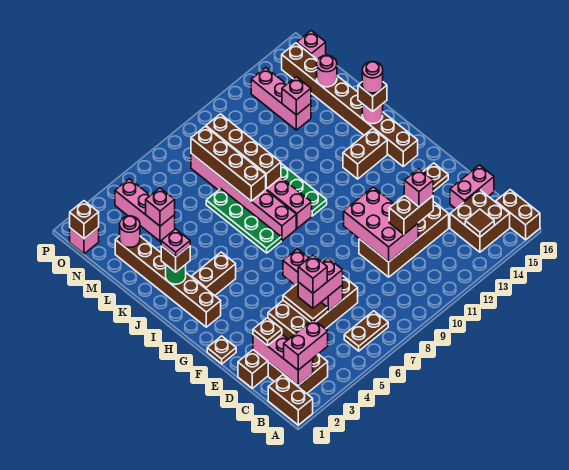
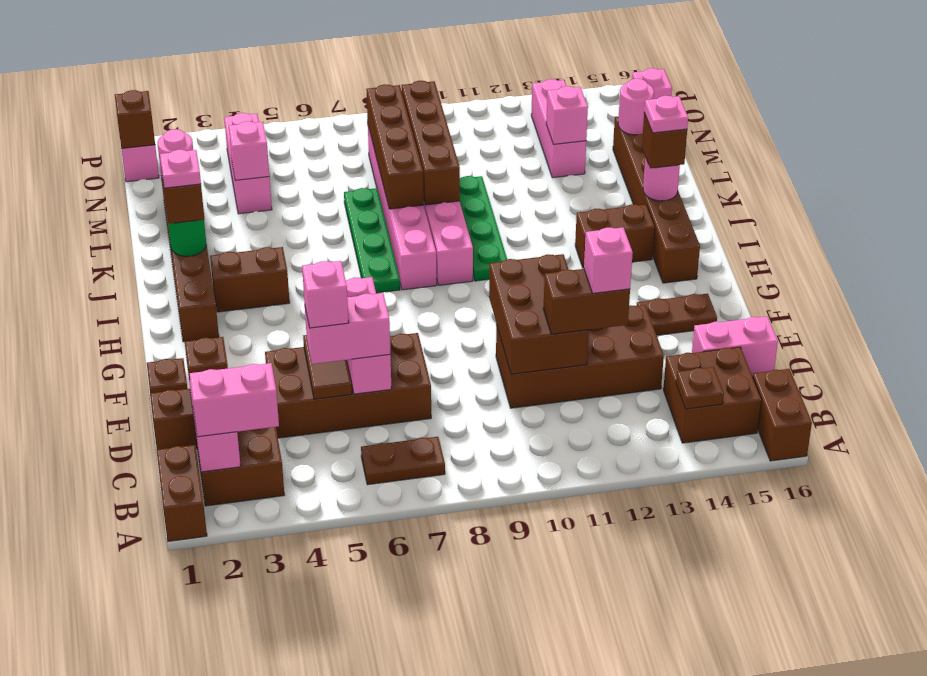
brown tile B14 level 2 -> brown plate B14 level 2
pink brick D10:F11 level 2 -> brown brick D10:F11 level 2
brown brick H15:O15 level 1 -> brown brick H15:M15 level 1
pink round brick J15 level 4 -> pink plate J15 level 4

